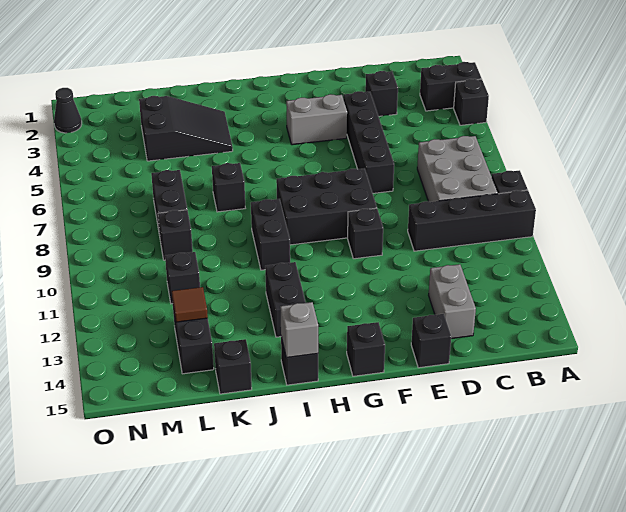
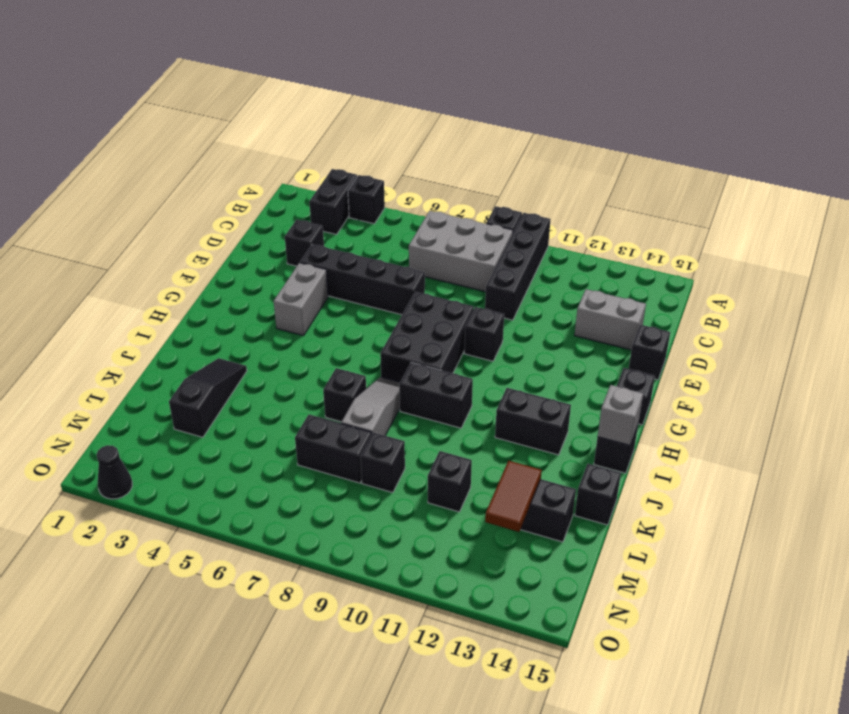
none -> grey slope I8:K8 level 1 top K
black slope J3:L4 level 1 top L -> black slope J3:L3 level 1 top L
brown tile L13 level 2 -> brown tile L13:M13 level 2

